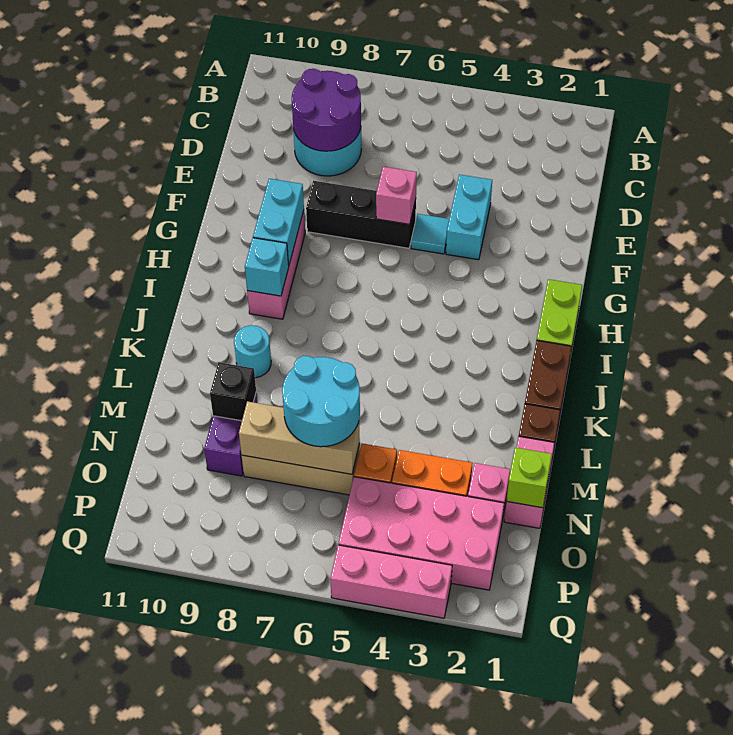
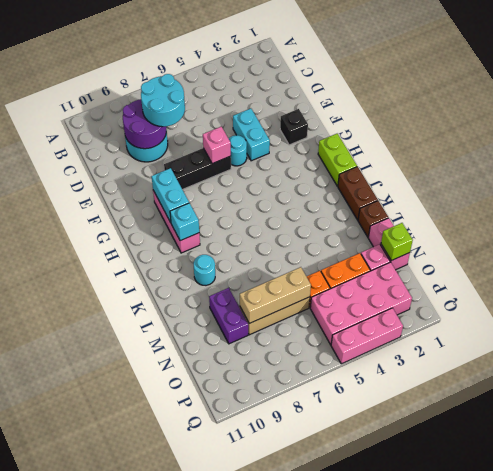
cyan tile F5 level 1 -> cyan round brick F5 level 1
cyan round brick M6:N7 level 3 -> cyan round brick C7:D8 level 3
black brick M9 level 2 -> black brick F2 level 1

